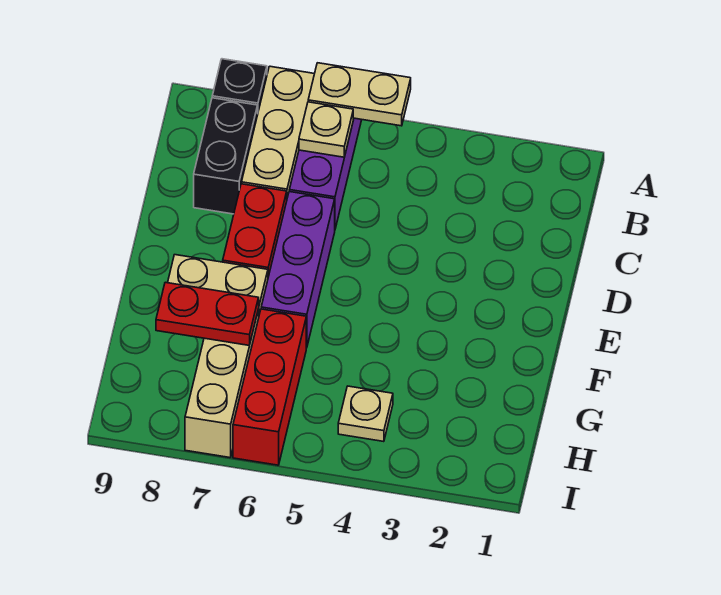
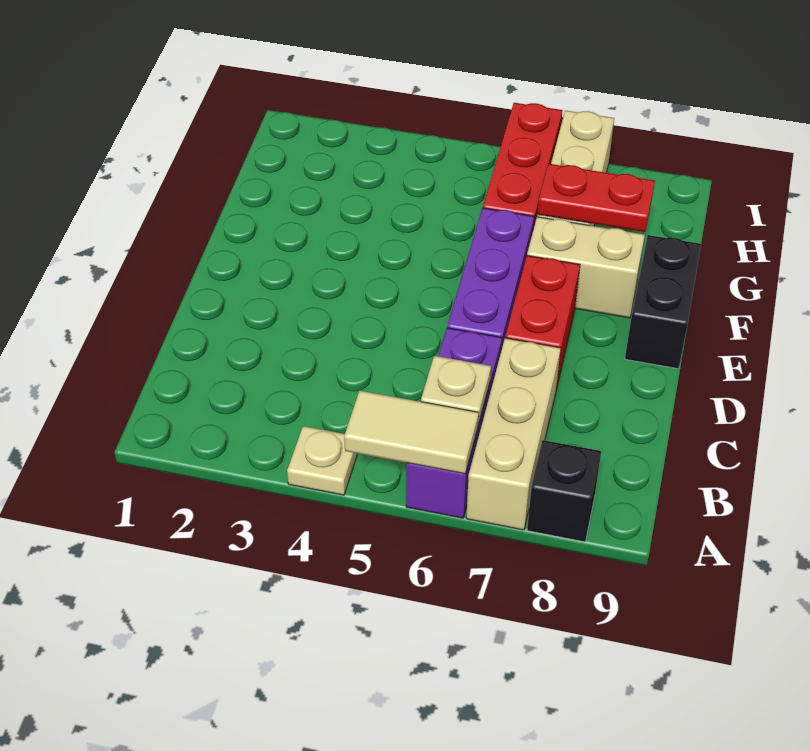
tan plate A5:A6 level 2 -> tan tile A5:A6 level 2
black brick B8:C8 level 1 -> black brick E9:F9 level 1
tan plate H4 level 1 -> tan plate A4 level 1

